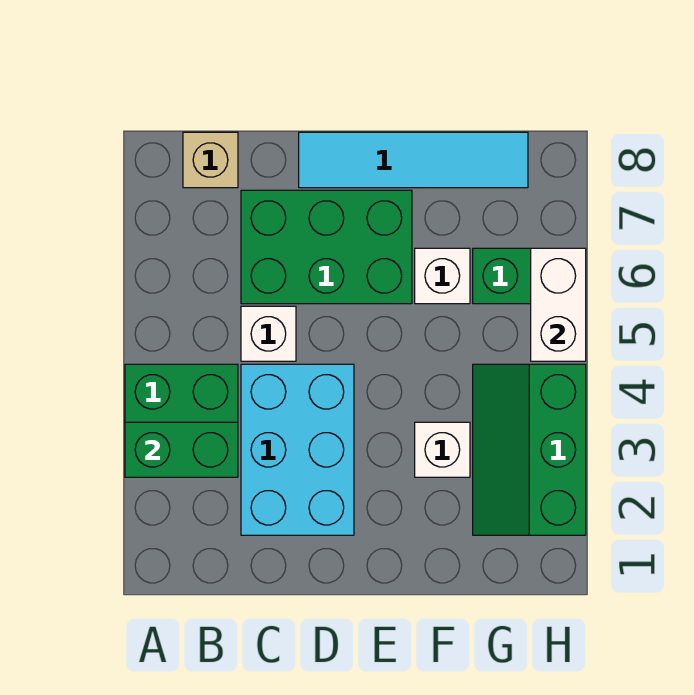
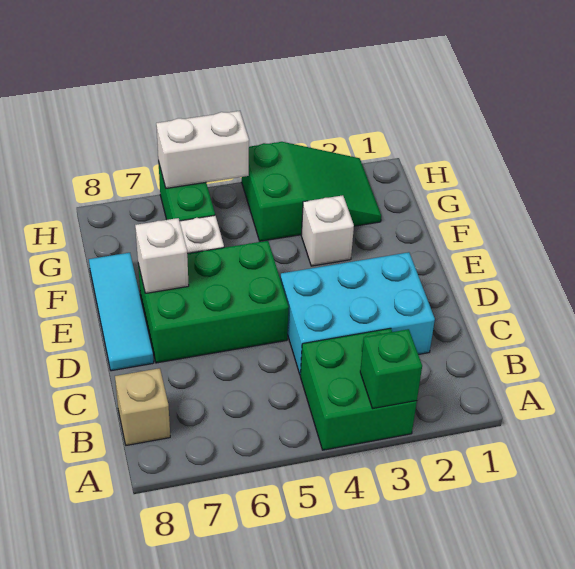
green brick A3:B3 level 2 -> green brick A3 level 2
white brick C5 level 1 -> white brick E7 level 2
green brick C6:E7 level 1 -> green brick D5:E7 level 1
cyan tile D8:G8 level 1 -> cyan tile D8:F8 level 1
green slope G2:H4 level 1 top H -> green slope G2:H4 level 1 top 4

